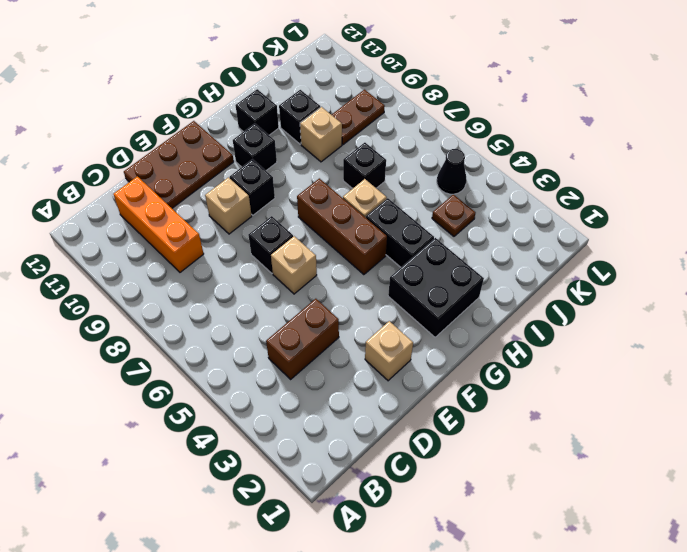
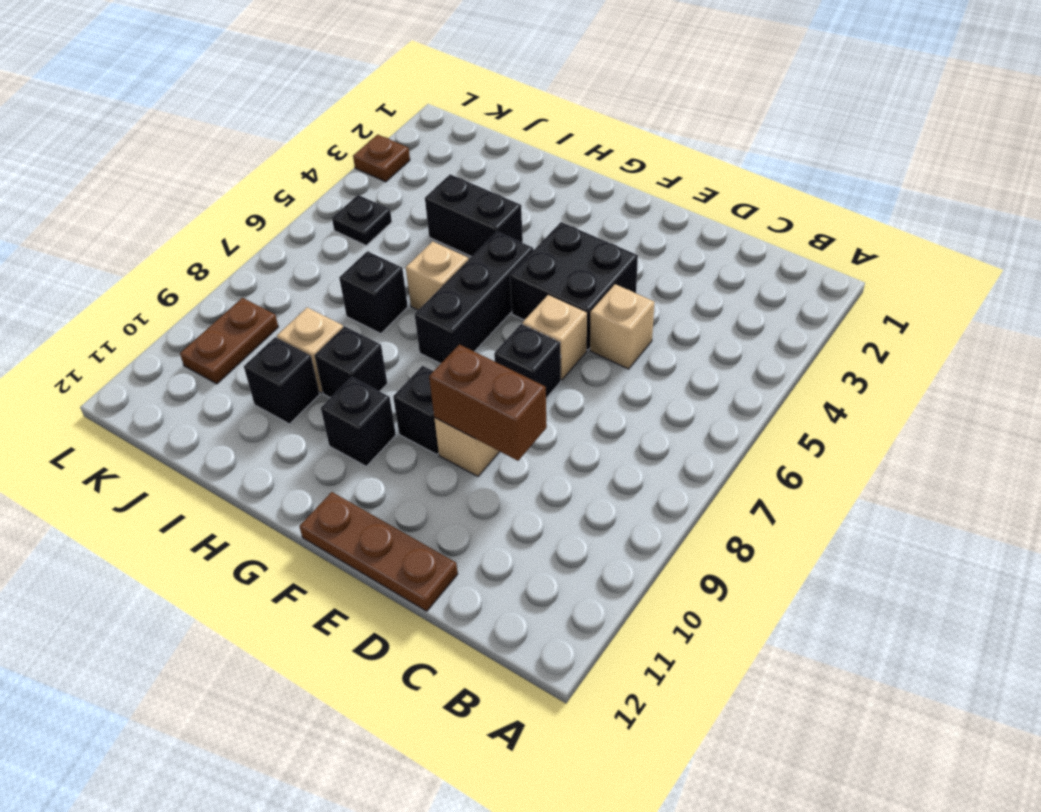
brown brick C4:D4 level 1 -> brown brick D9:E9 level 2
orange brick C9:C11 level 1 -> none
brown plate D11:F12 level 1 -> brown plate D12:F12 level 1
tan brick E2 level 1 -> tan brick D5 level 1
black brick G2:H3 level 1 -> black brick E4:F5 level 1
brown brick G5:G7 level 1 -> black brick G5:G7 level 1
black brick H4:H5 level 1 -> black brick H4:I4 level 1
black brick H11 level 1 -> black brick H9 level 1
brown plate J4 level 1 -> brown plate L3 level 1
brown plate J9:K9 level 1 -> brown plate K9:K10 level 1
black cone K5 level 1 -> black plate K5 level 1

